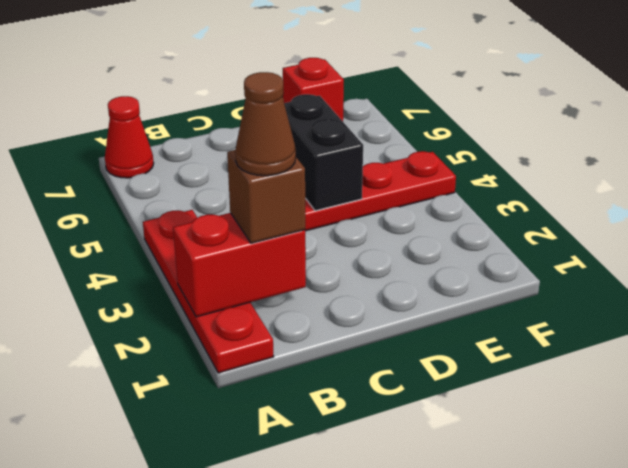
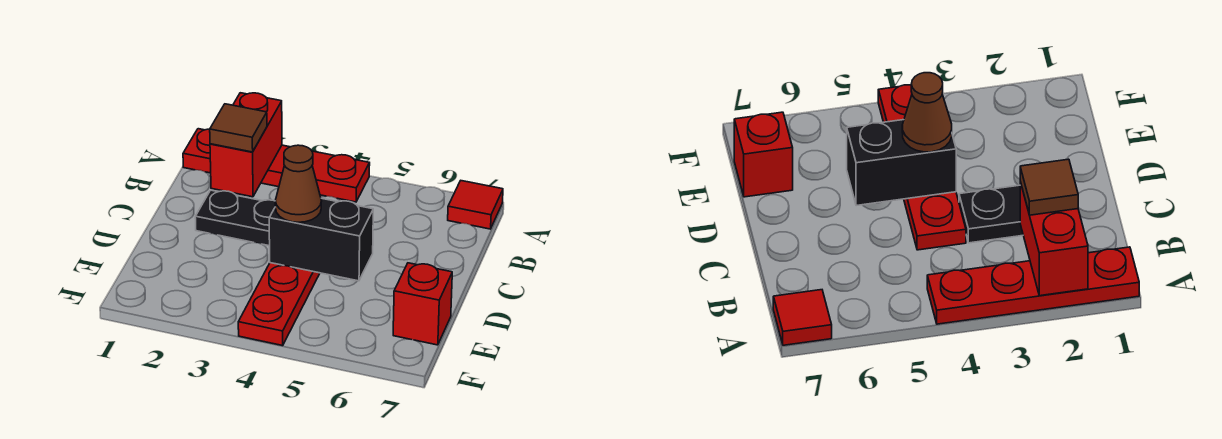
red cone A7 level 1 -> red tile A7 level 1
brown brick B2 level 3 -> brown tile B2 level 3
brown cone B2 level 4 -> brown cone D4 level 3
none -> black plate C2:C3 level 1

